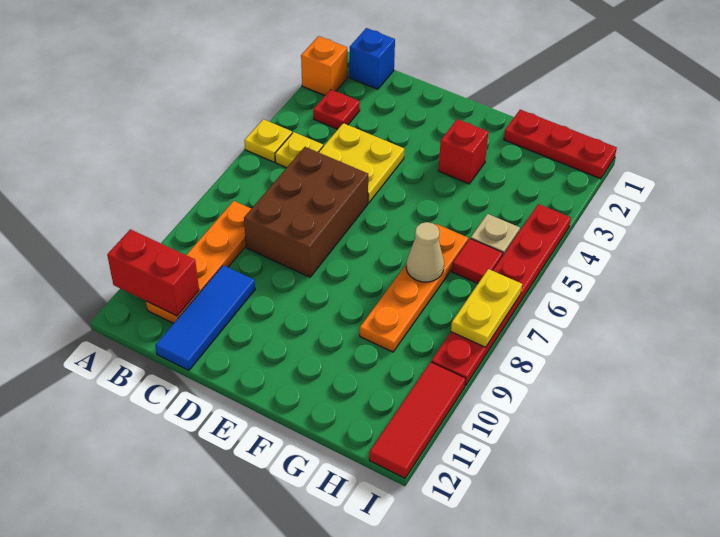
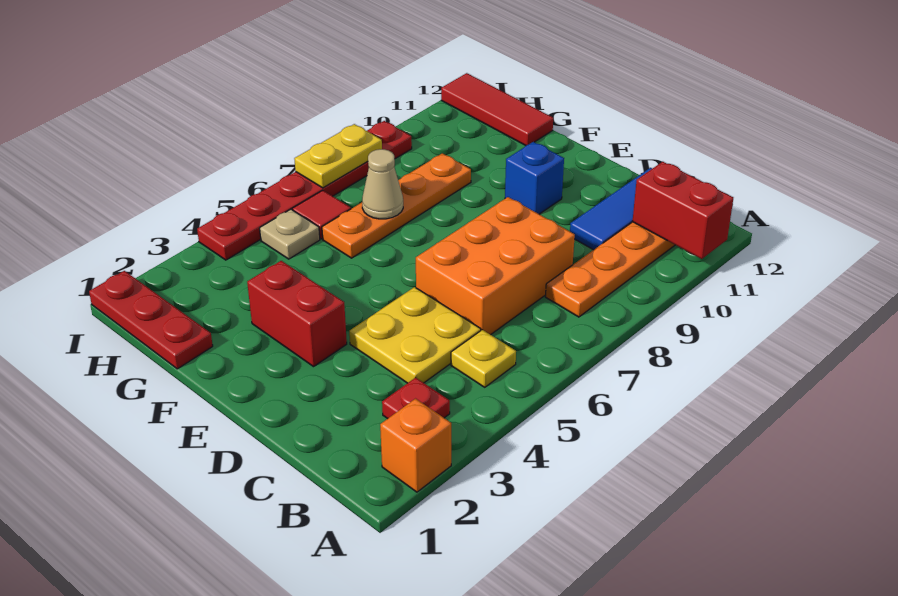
yellow plate A5 level 1 -> none
blue brick B1 level 1 -> blue brick E10 level 1
brown brick C6:D8 level 1 -> orange brick C6:D8 level 1
red brick F3 level 1 -> red brick E3:F3 level 1
red tile I10:I12 level 1 -> red tile G12:I12 level 1

